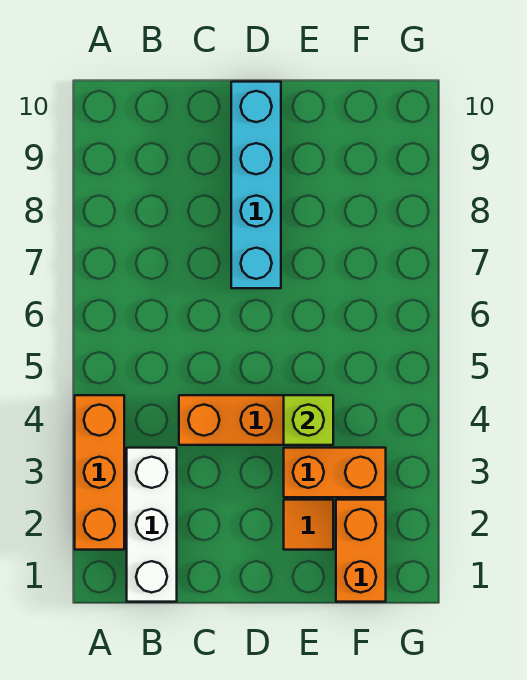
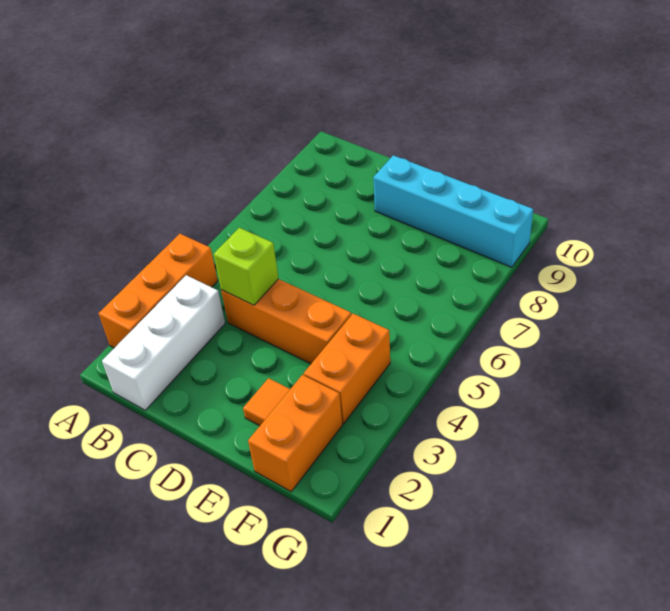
cyan brick D7:D10 level 1 -> cyan brick D9:G9 level 1
orange brick E3:F3 level 1 -> orange brick F3:F4 level 1
lime brick E4 level 2 -> lime brick C4 level 2

